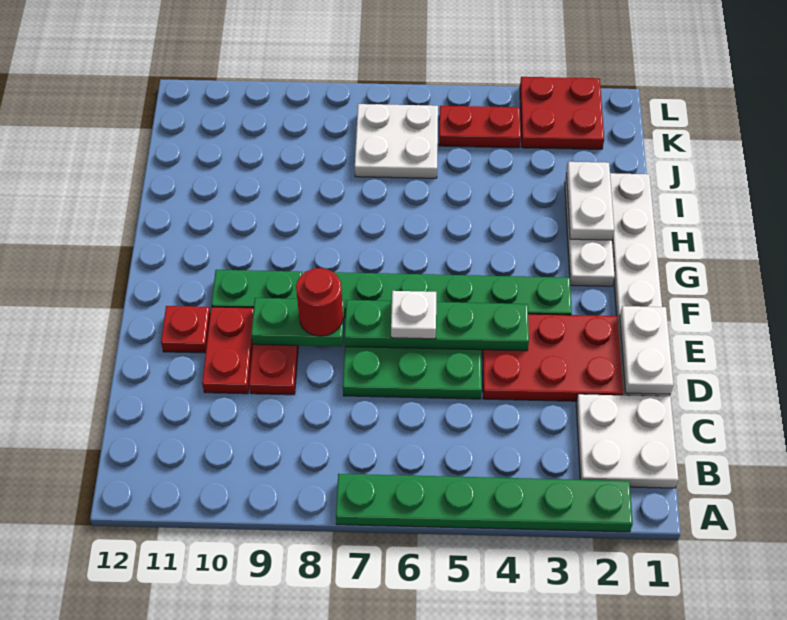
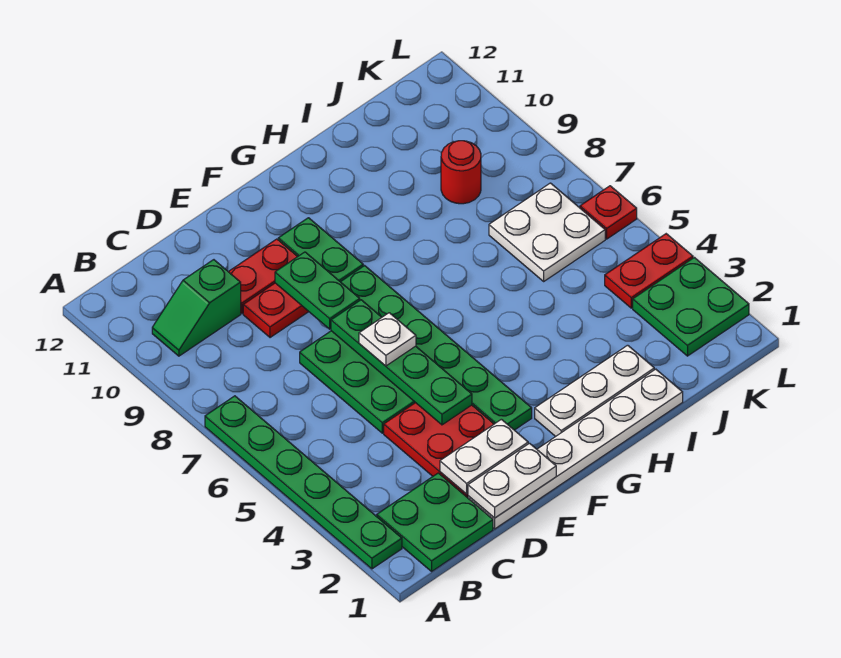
white plate B1:C2 level 1 -> green plate B1:C2 level 1
none -> green slope B10:C10 level 1 top C
red round brick E8 level 3 -> red round brick J9 level 1
red plate E11 level 1 -> red plate L6 level 1
white plate H2:I2 level 2 -> white plate D2:E2 level 2
red plate K2:L3 level 1 -> green plate K2:L3 level 1
red plate K4:K5 level 1 -> red plate K4:L4 level 1

